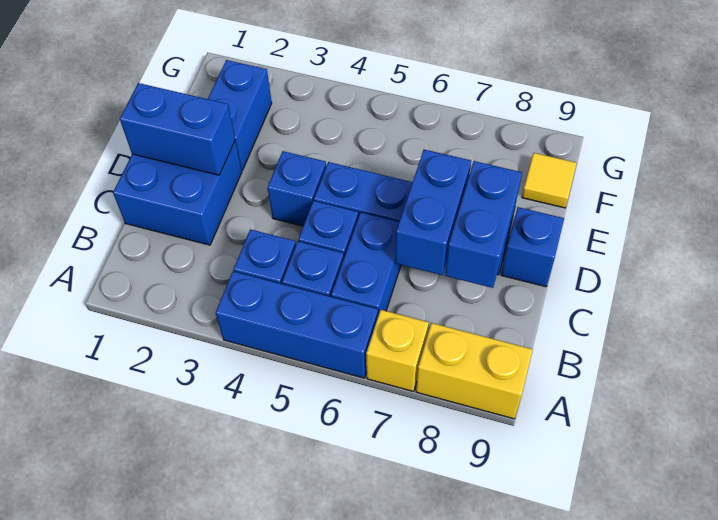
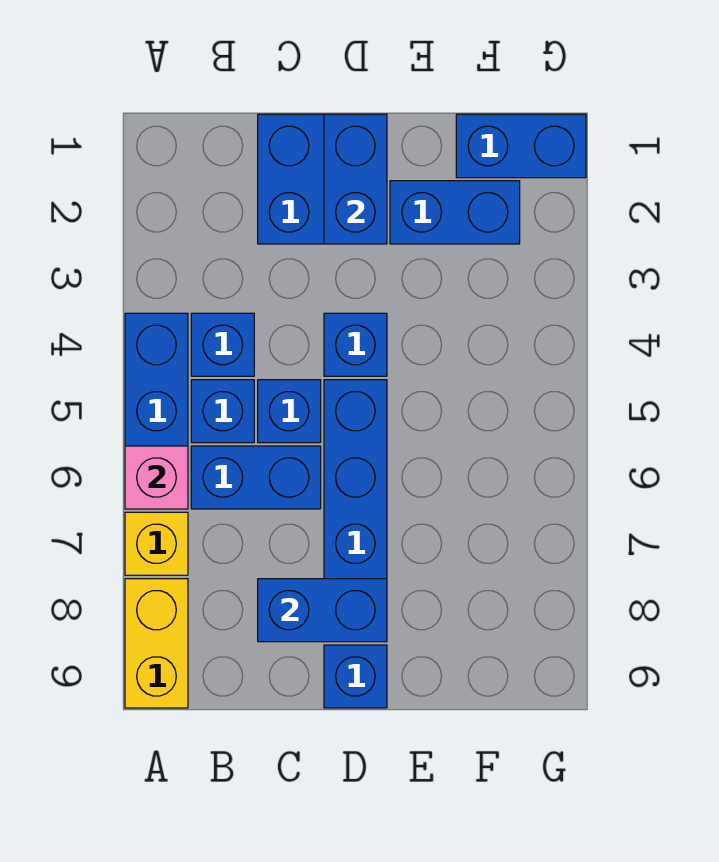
none -> pink brick A6 level 2
blue brick C7:D7 level 2 -> blue brick F1:G1 level 1
yellow tile F9 level 1 -> none

